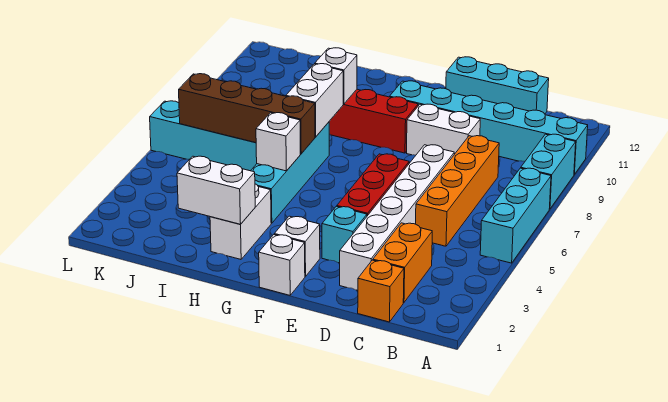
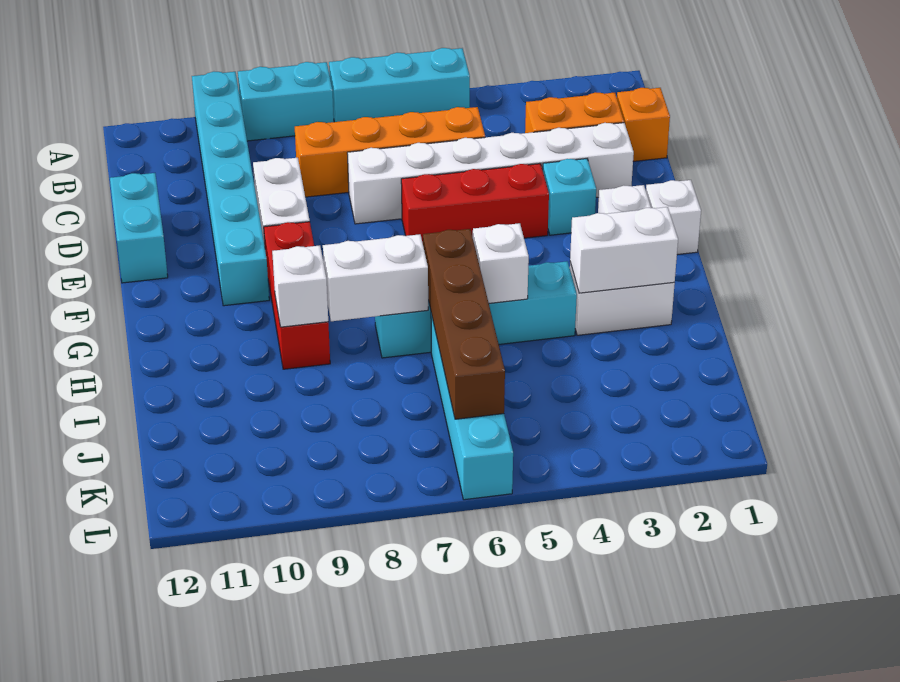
cyan brick C12:E12 level 1 -> cyan brick D12:E12 level 1
white brick H2:I2 level 2 -> white brick H2:H3 level 2

